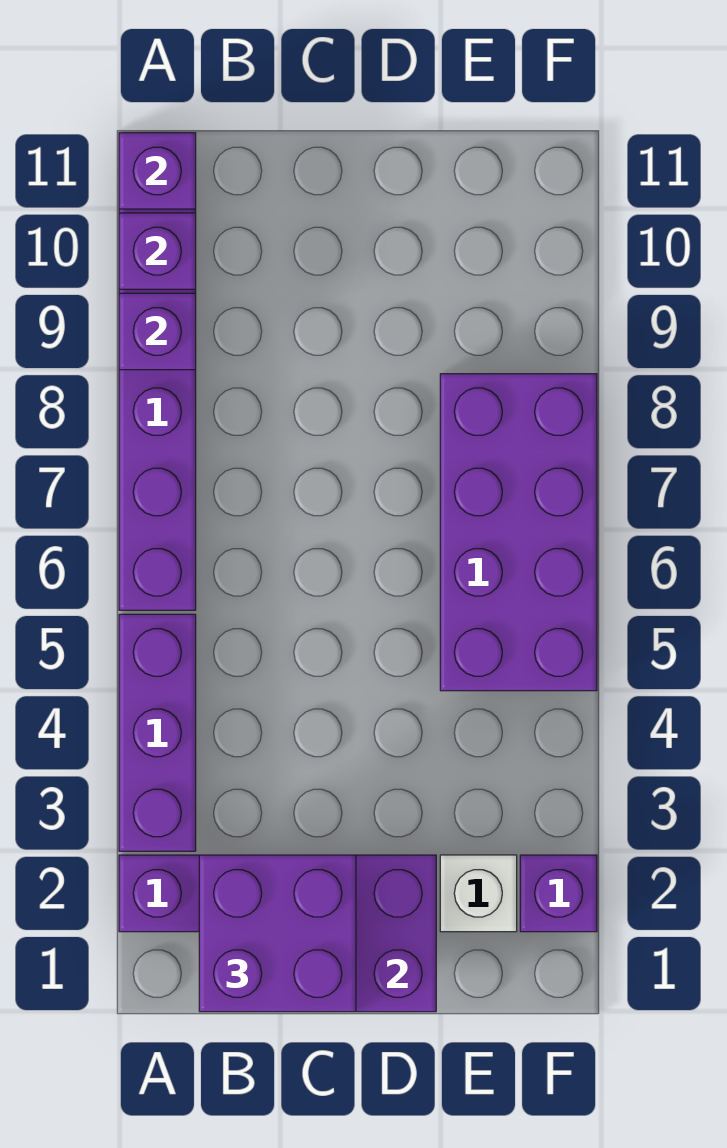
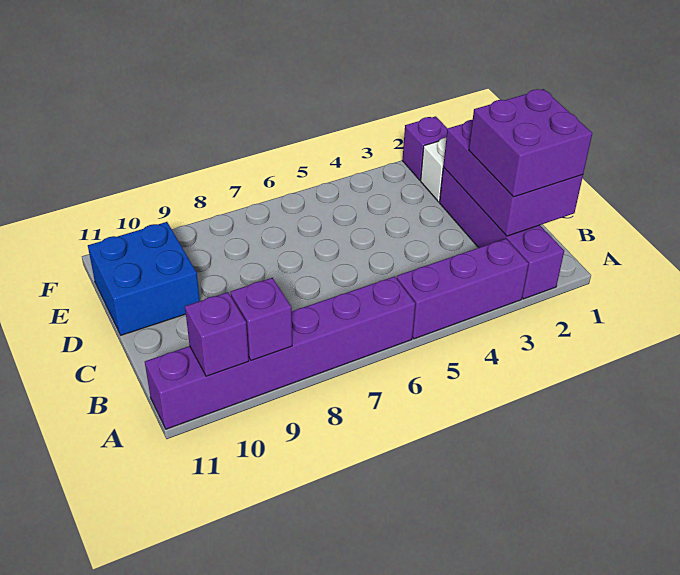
purple brick A11 level 2 -> none
none -> blue brick D10:E11 level 1
purple brick E5:F8 level 1 -> none

